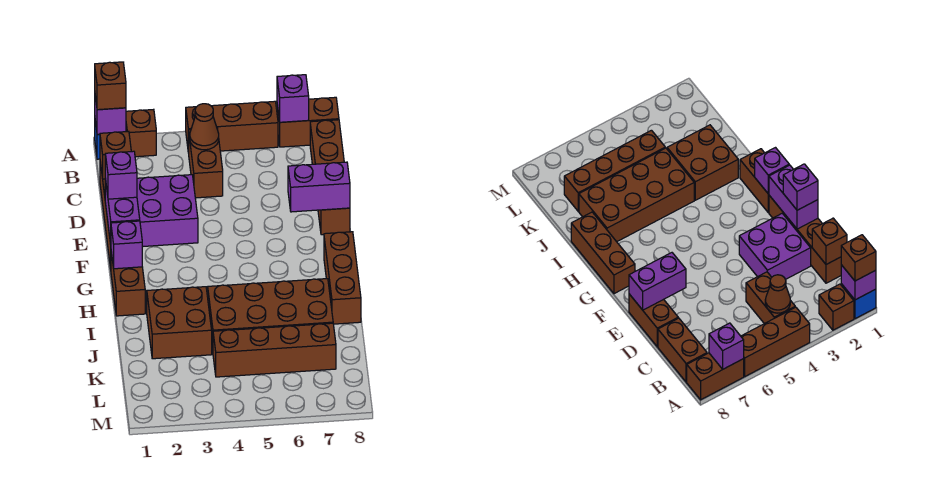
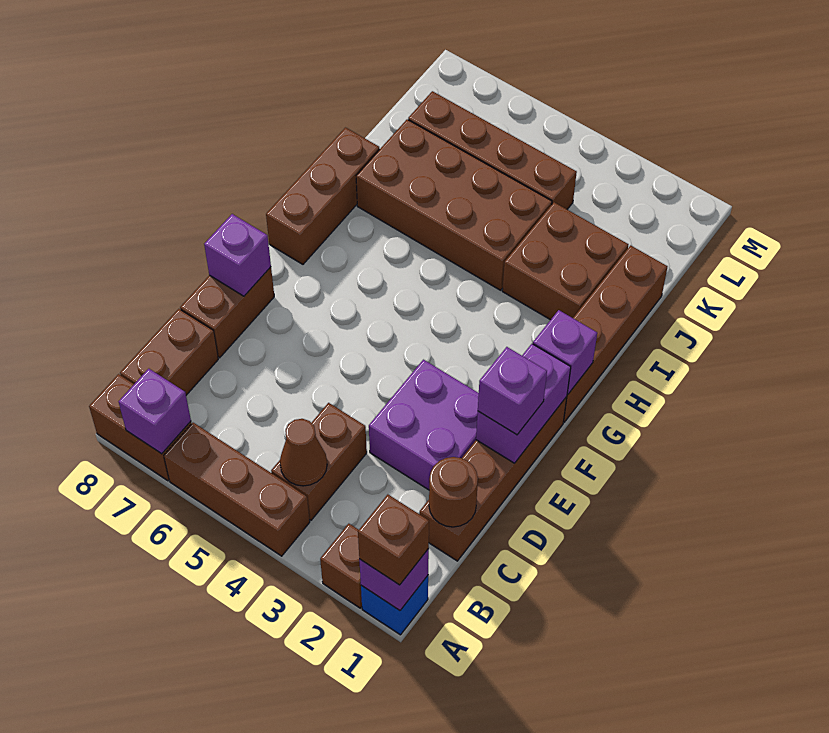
brown brick C1 level 2 -> brown round brick C1 level 2
purple brick E7:E8 level 2 -> purple brick E8 level 2
brown brick G1:H1 level 1 -> brown brick G1:J1 level 1

